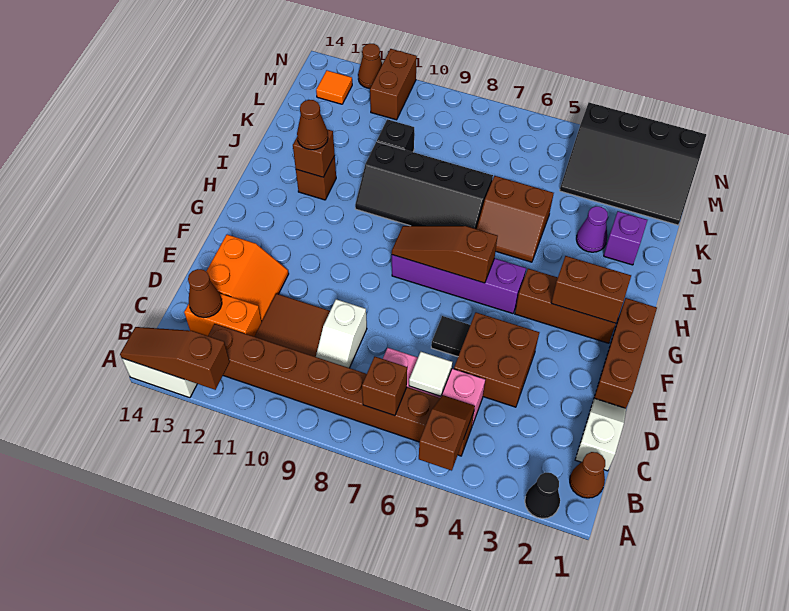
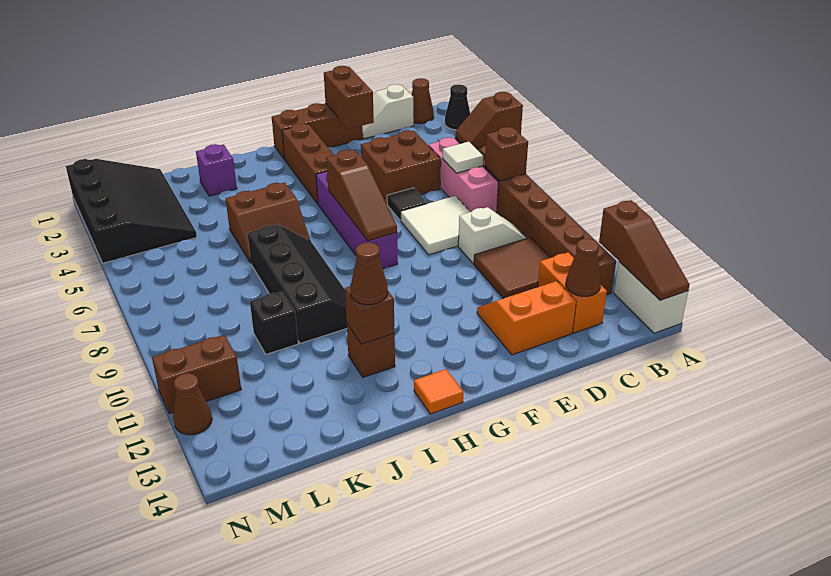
none -> white tile D7:E8 level 1
brown brick G2:G3 level 2 -> brown brick E1:E2 level 2
brown slope I5:J6 level 1 top J -> brown slope I5:J6 level 1 top 5
purple cone J3 level 1 -> none
orange tile M13 level 1 -> orange tile H14 level 1

